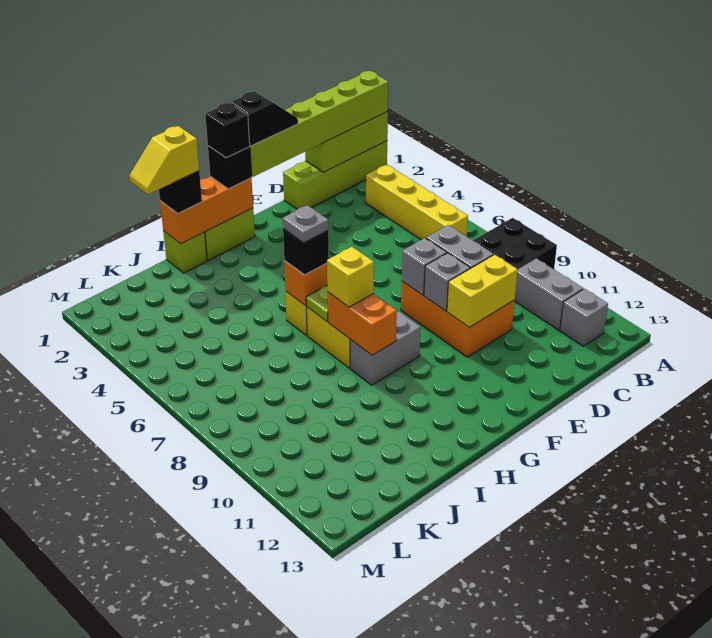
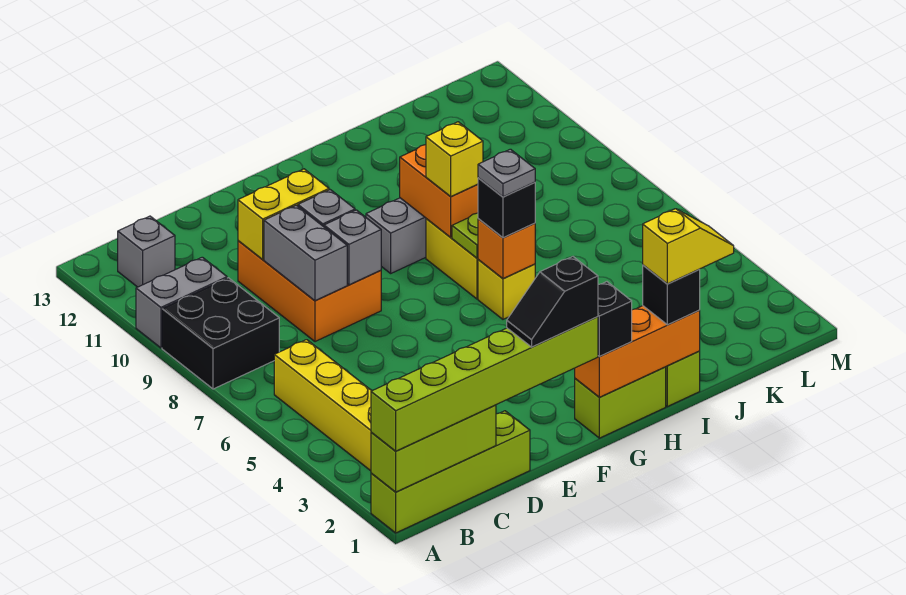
grey brick B10:B11 level 1 -> grey brick A10:B10 level 1
black brick G1 level 4 -> none

